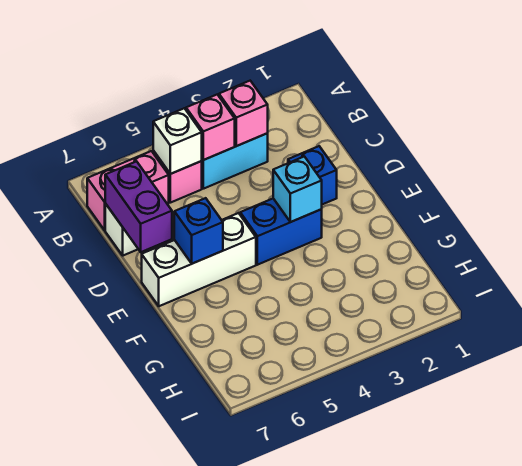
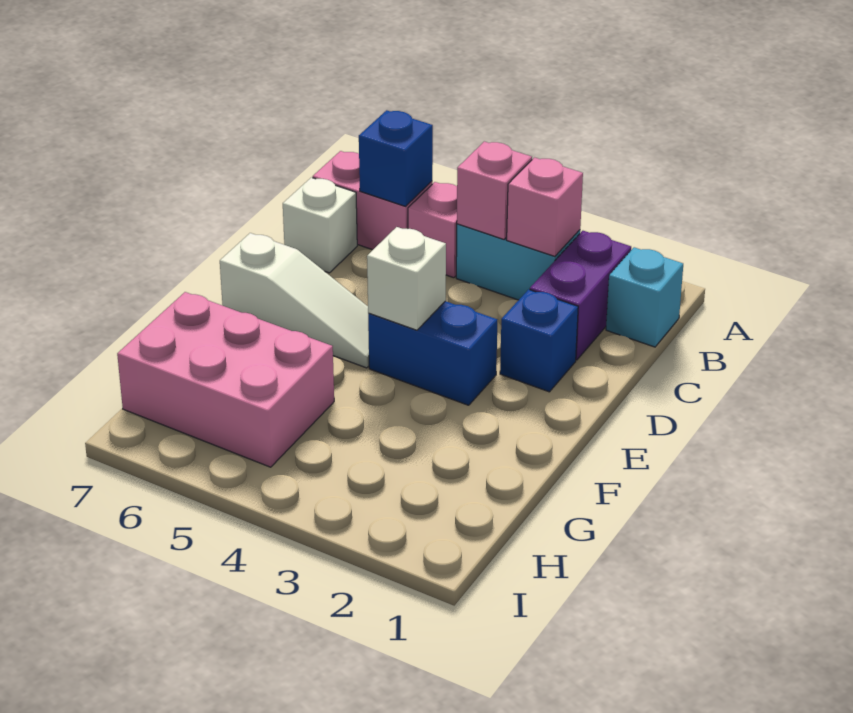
white brick B5 level 2 -> white brick E4 level 2
purple brick C7:D7 level 2 -> purple brick B2:C2 level 1
cyan brick E3 level 2 -> cyan brick B1 level 1
white brick E5:E7 level 1 -> white slope E5:E7 level 1 top 7
blue brick E6 level 2 -> blue brick B6 level 2
none -> pink brick G5:H7 level 1

